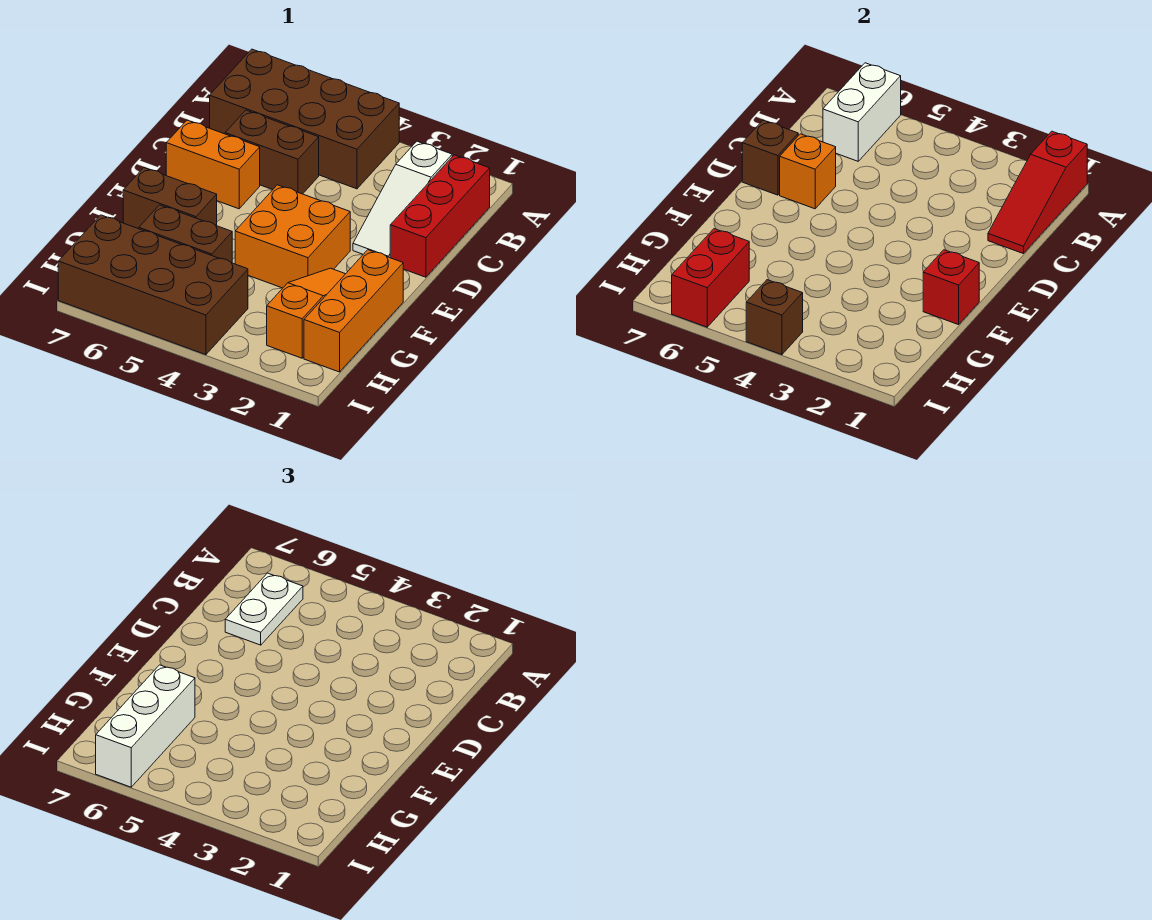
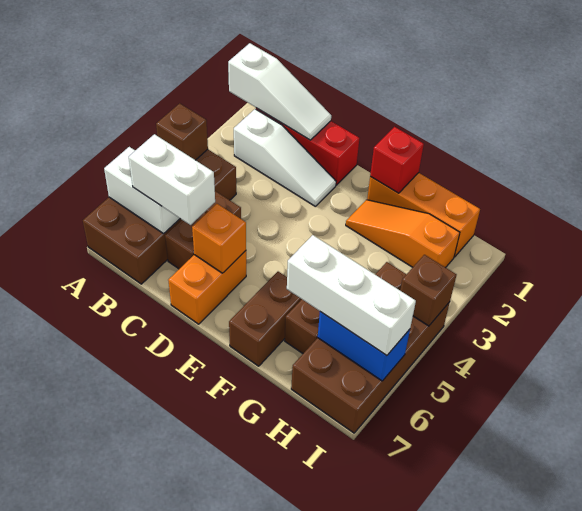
red slope A1:C1 level 2 top A -> white slope A1:C1 level 2 top A
white plate B6:C6 level 3 -> white brick B6:C6 level 3
brown brick D7 level 2 -> brown brick A4 level 2
orange brick E3:F4 level 1 -> none
red brick H6:I6 level 2 -> blue brick H6:I6 level 2

